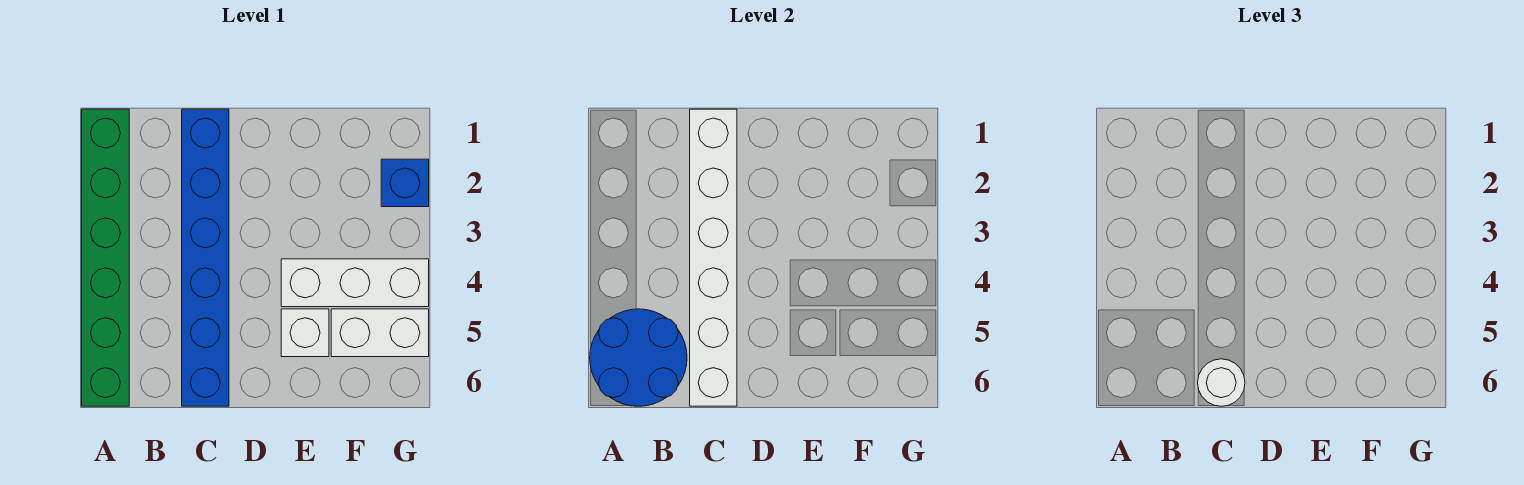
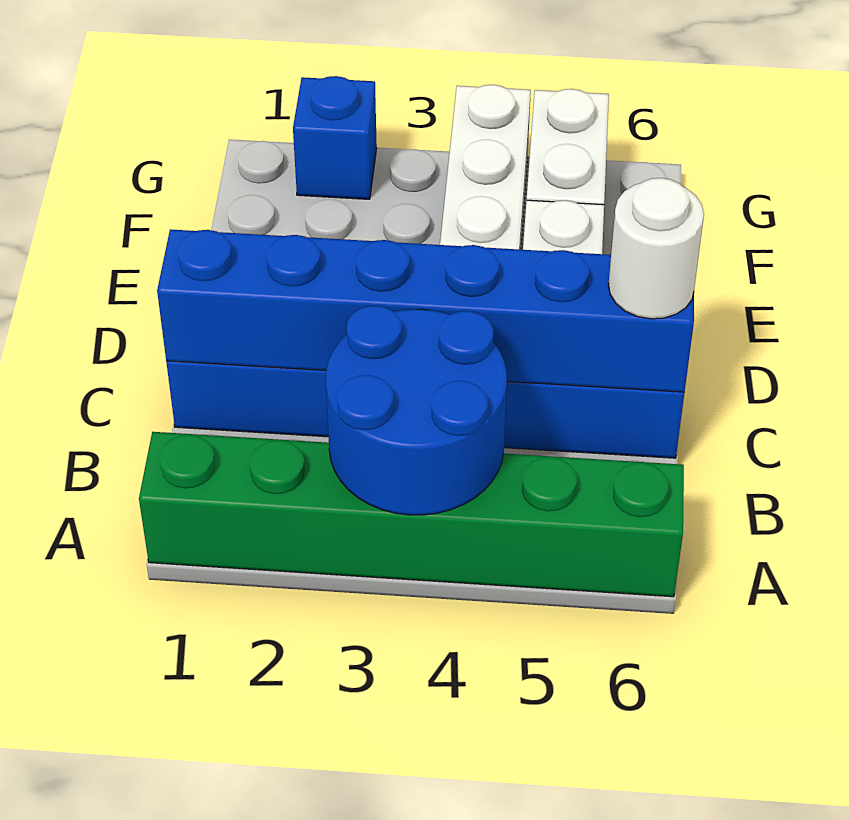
blue round brick A5:B6 level 2 -> blue round brick A3:B4 level 2
white brick C1:C6 level 2 -> blue brick C1:C6 level 2

